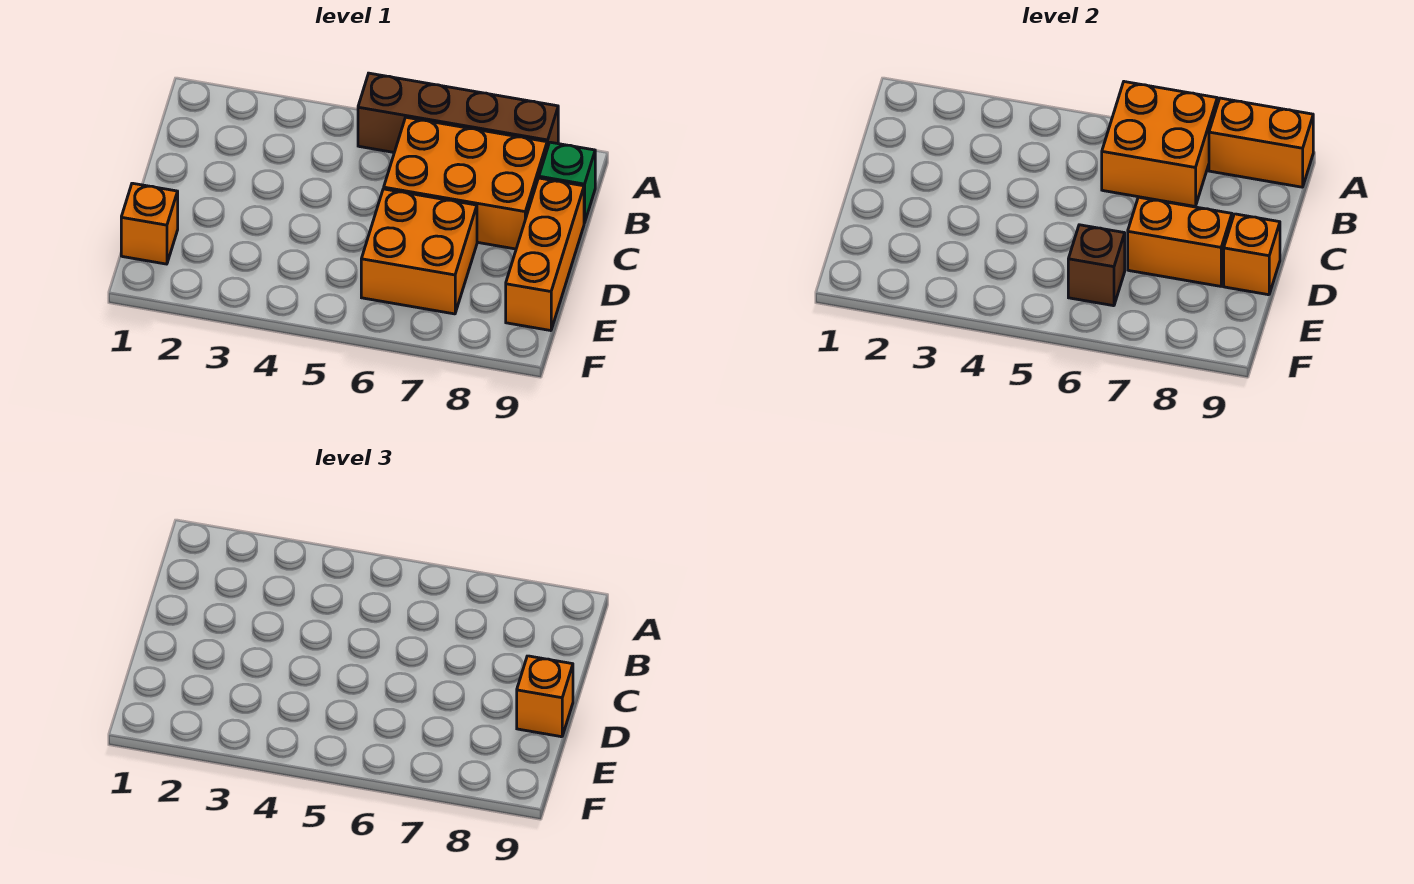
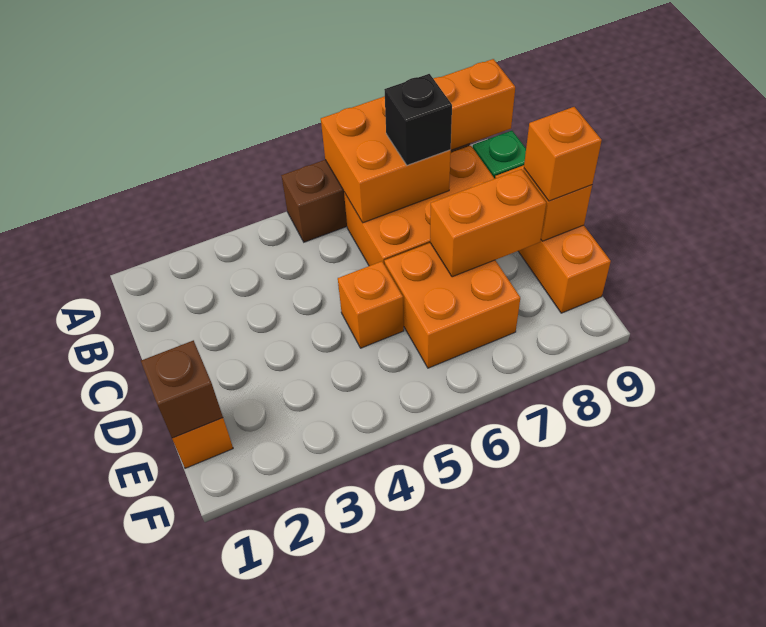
none -> black brick B7 level 3
none -> orange brick D5 level 1
brown brick E6 level 2 -> brown brick E1 level 2

